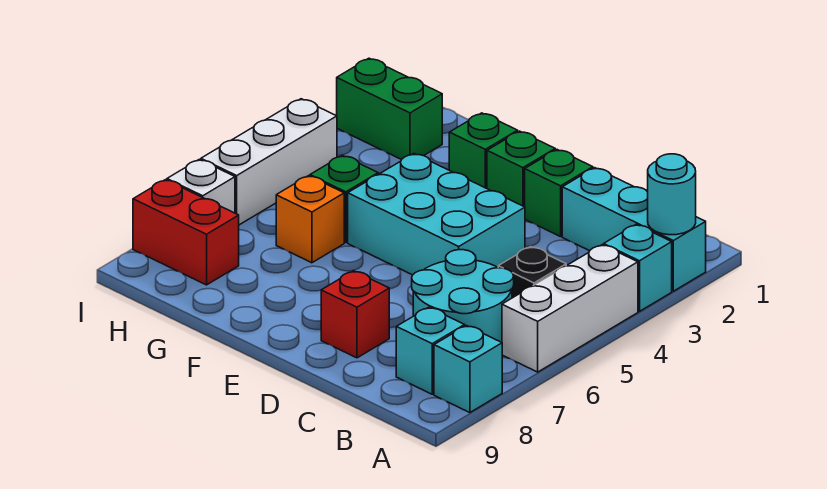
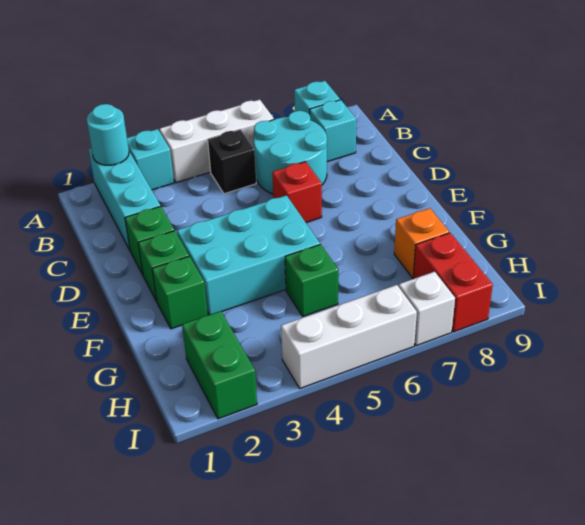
cyan brick D4:F5 level 1 -> cyan brick E3:F5 level 1
red brick D8 level 1 -> red brick D6 level 1
orange brick G6 level 1 -> orange brick G8 level 1

